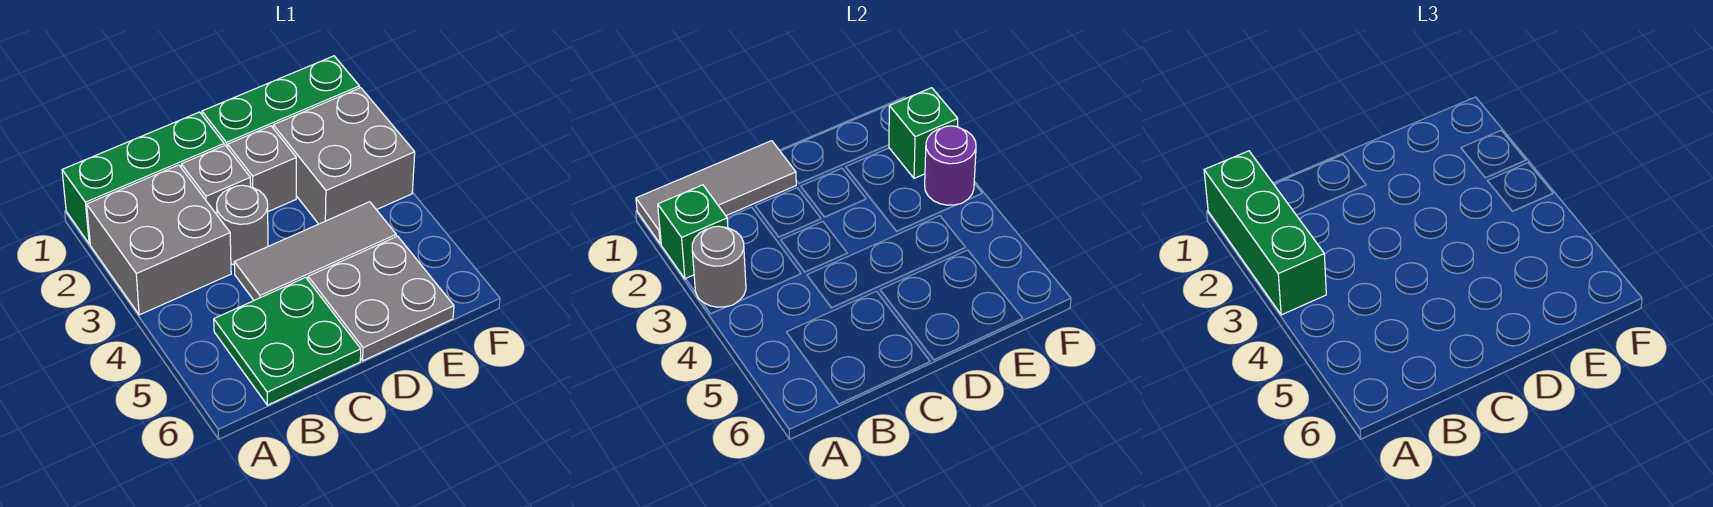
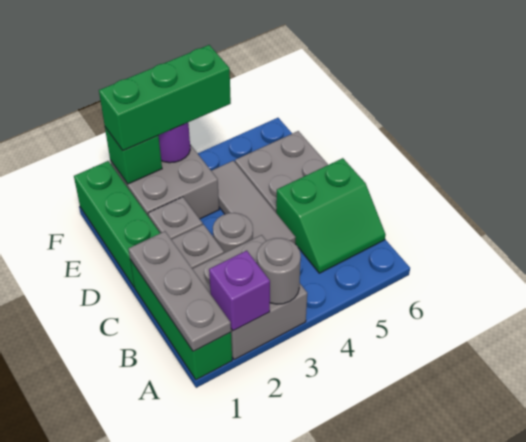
grey tile A1:C1 level 2 -> grey plate A1:C1 level 2
green brick A1:A3 level 3 -> green brick F2:F4 level 3
green brick A2 level 2 -> purple brick A2 level 2
green plate B5:C6 level 1 -> green slope B5:C6 level 1 top C

